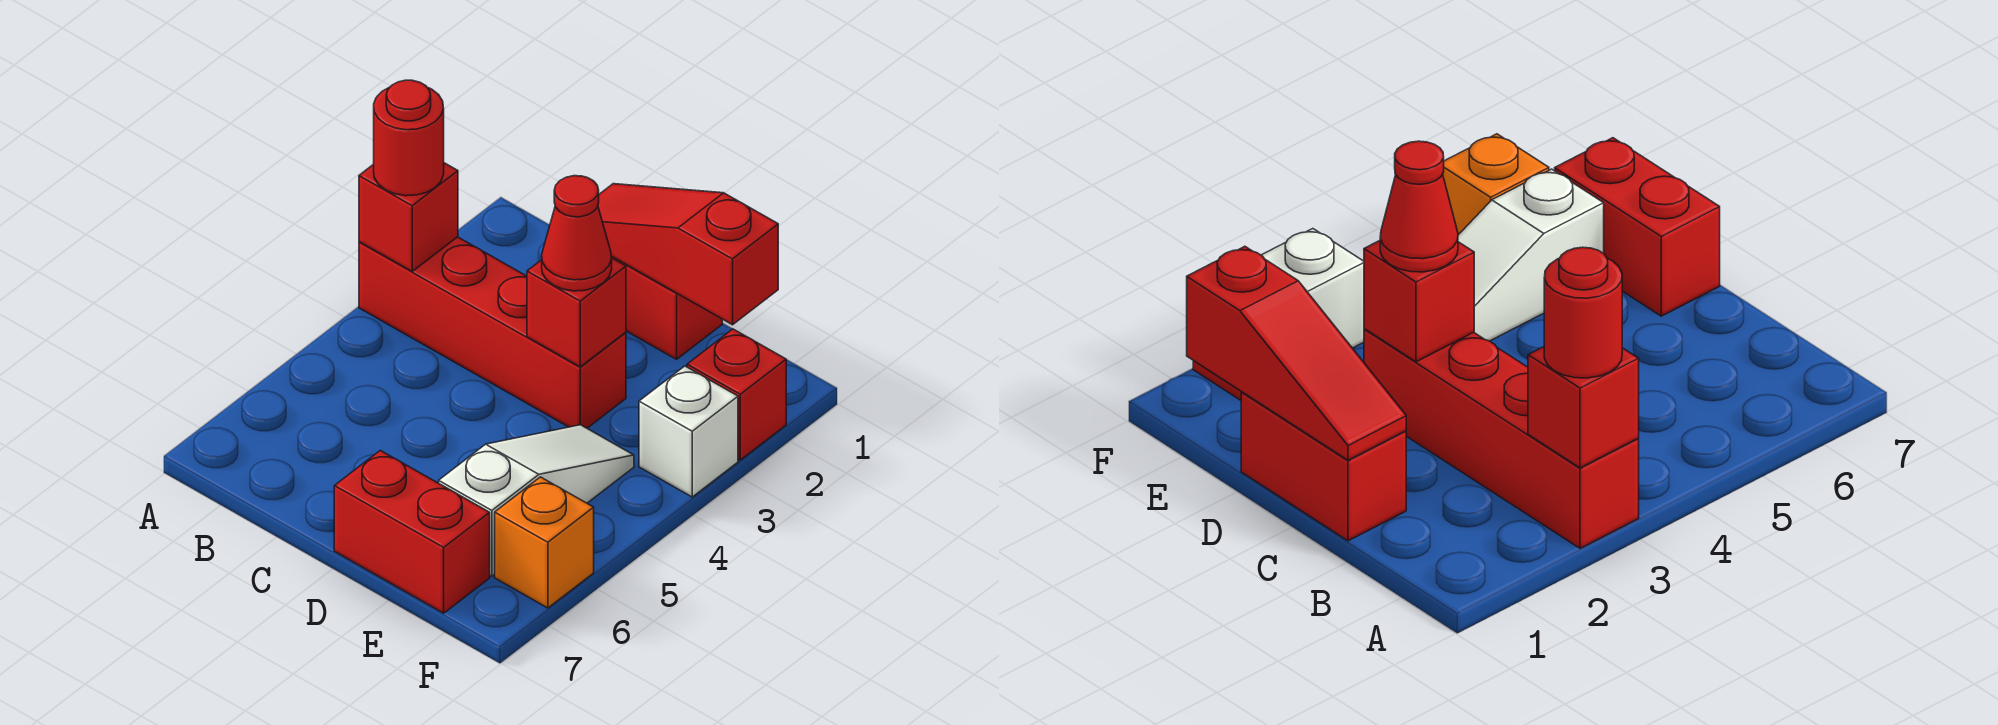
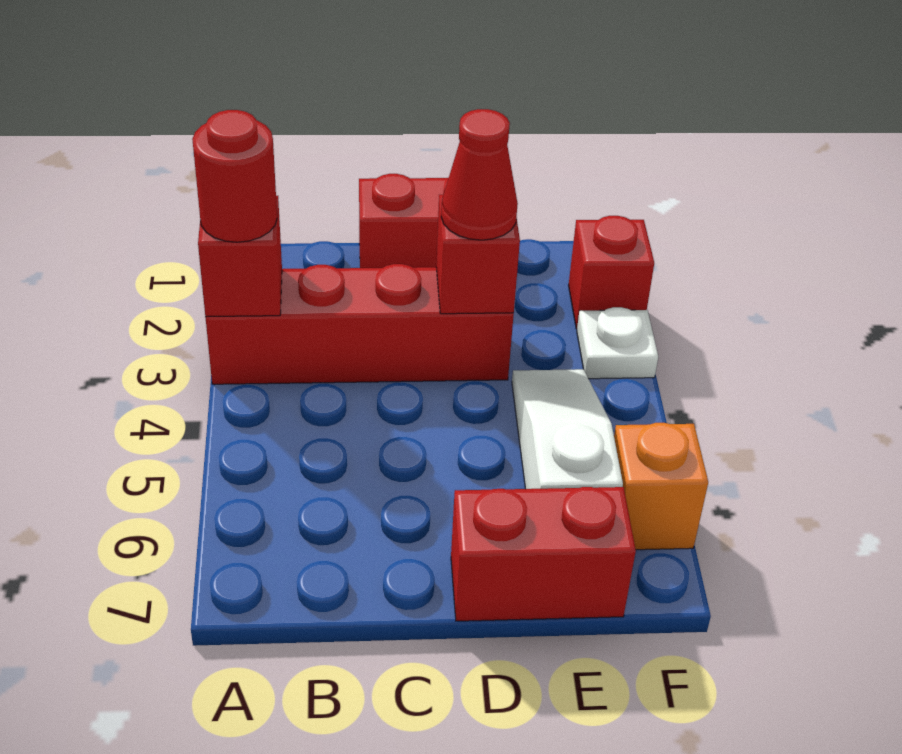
red slope C1:E1 level 2 top E -> none
white brick F3 level 1 -> white plate F3 level 1

